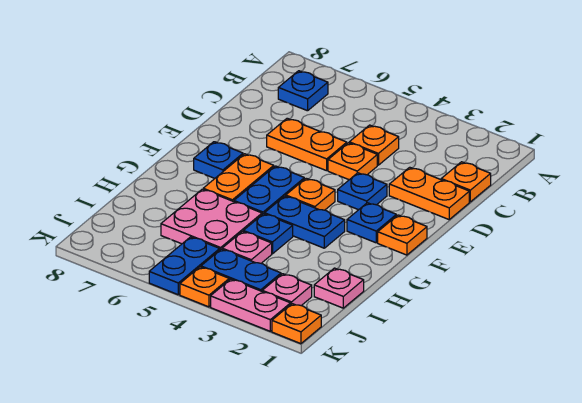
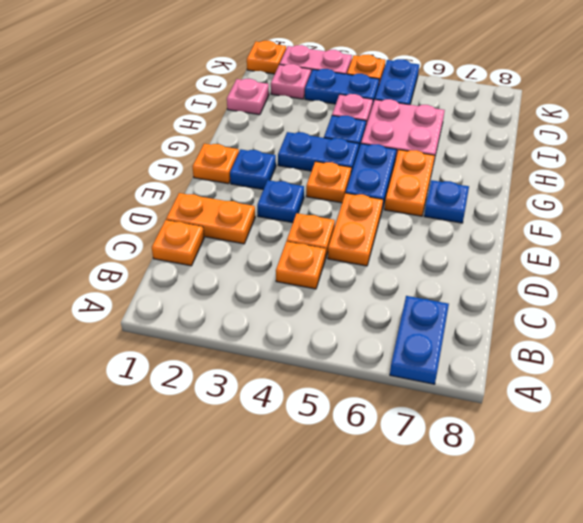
blue plate B7 level 1 -> blue plate A7:B7 level 1
orange plate D5:D6 level 1 -> orange plate D5:E5 level 1

